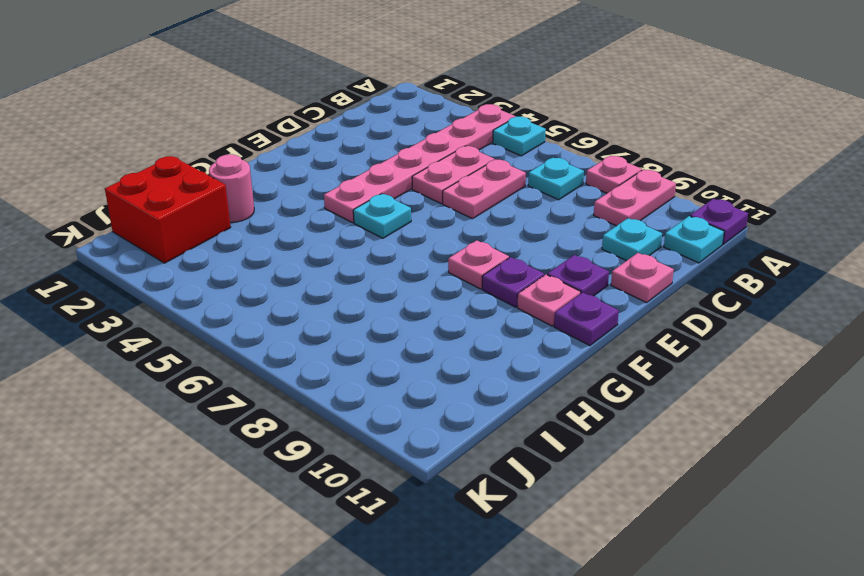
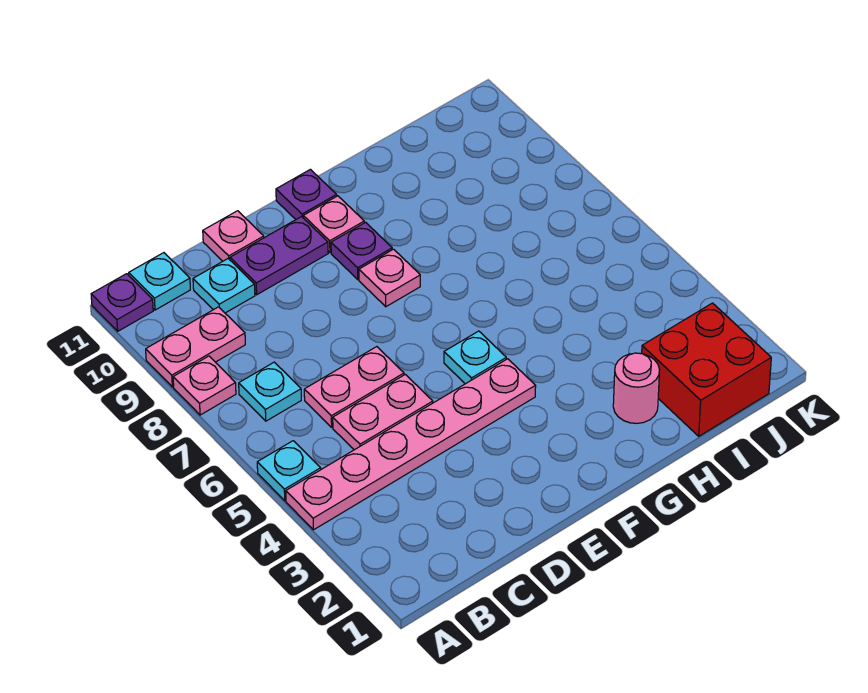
purple plate E10 level 1 -> purple plate D10:E10 level 1

